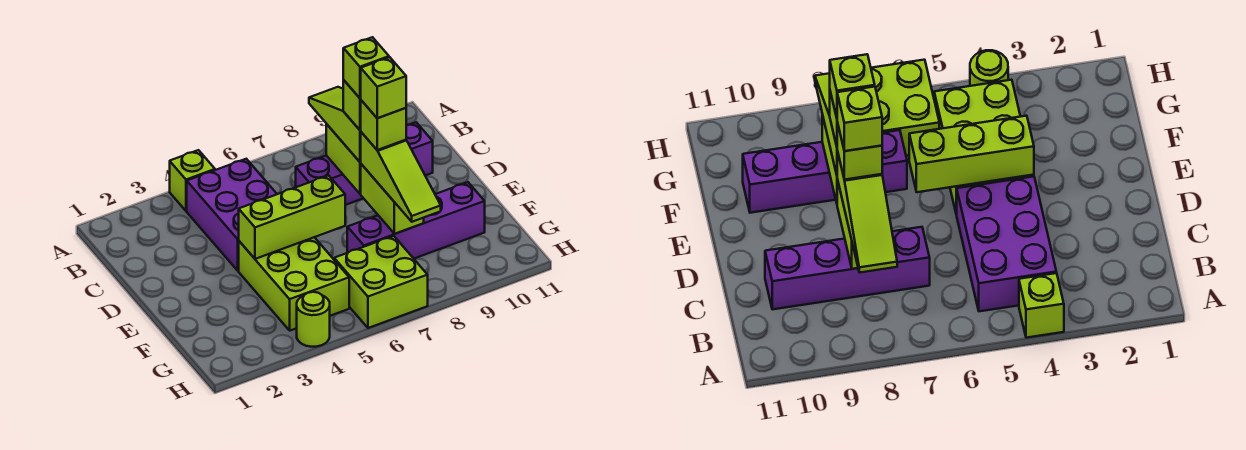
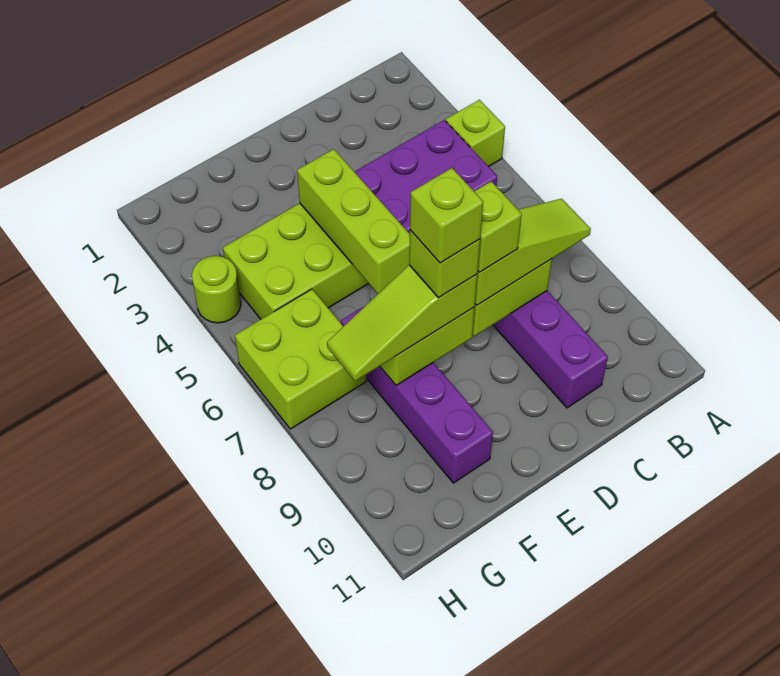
lime brick D8 level 5 -> none

